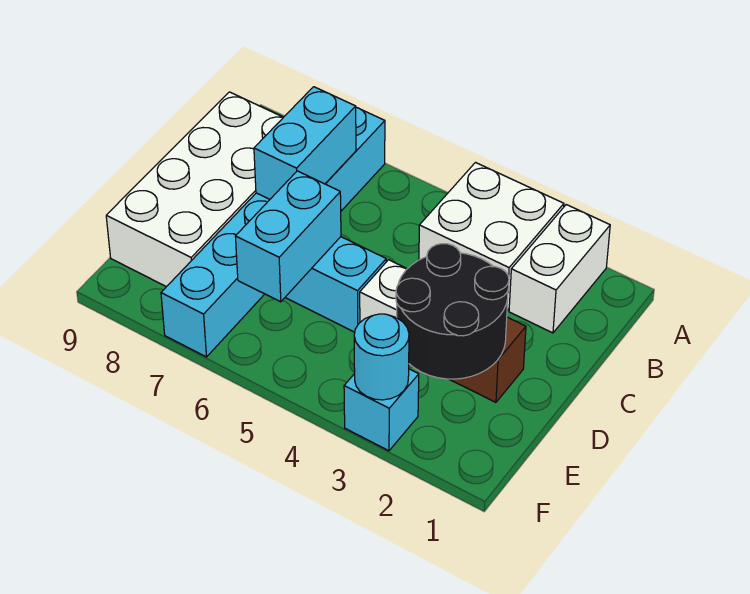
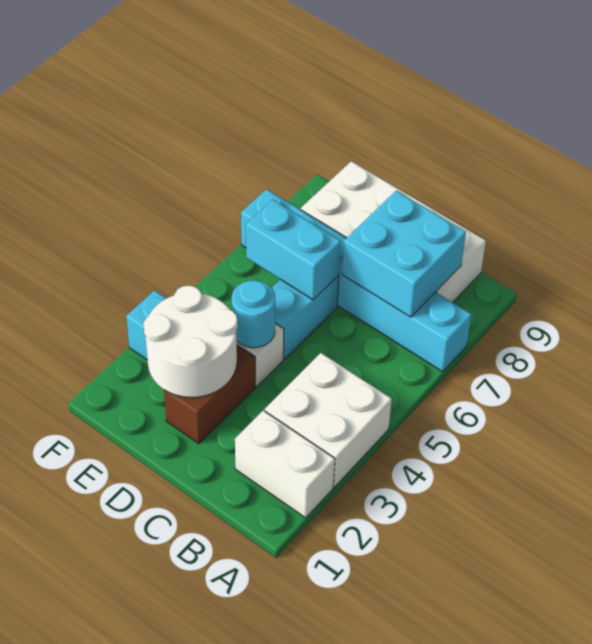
cyan brick B7:C7 level 2 -> cyan brick B7:C8 level 2
black round brick D2:E3 level 2 -> white round brick D2:E3 level 2
cyan round brick F3 level 2 -> cyan round brick D4 level 2

